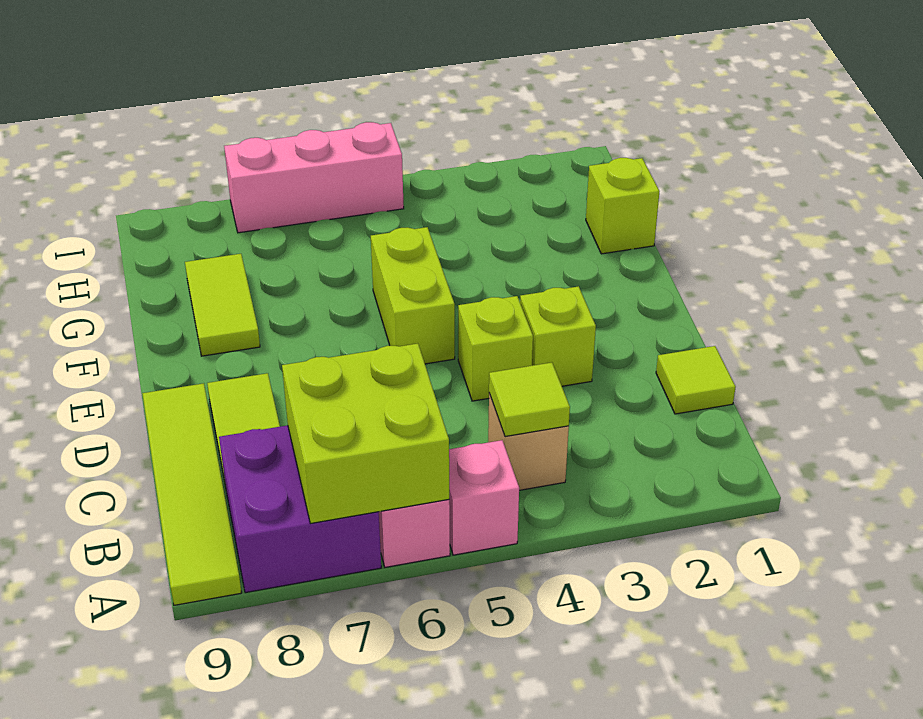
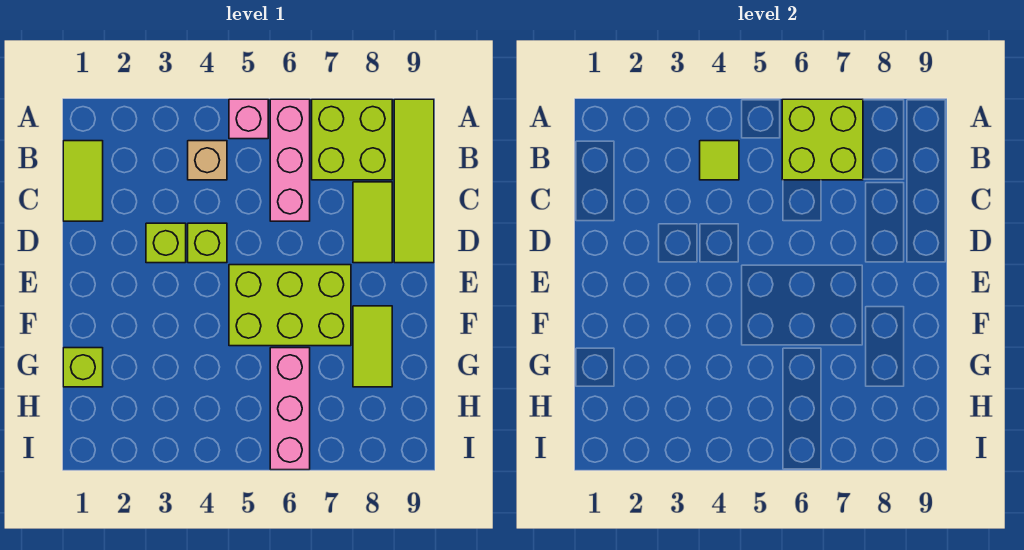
purple brick A7:B8 level 1 -> lime brick A7:B8 level 1
lime tile C1 level 1 -> lime tile B1:C1 level 1
lime brick E5:F5 level 1 -> lime brick E5:F7 level 1
pink brick I5:I7 level 1 -> pink brick G6:I6 level 1

